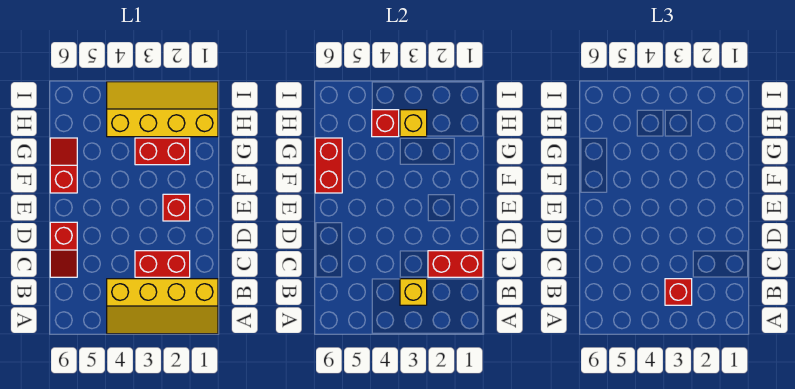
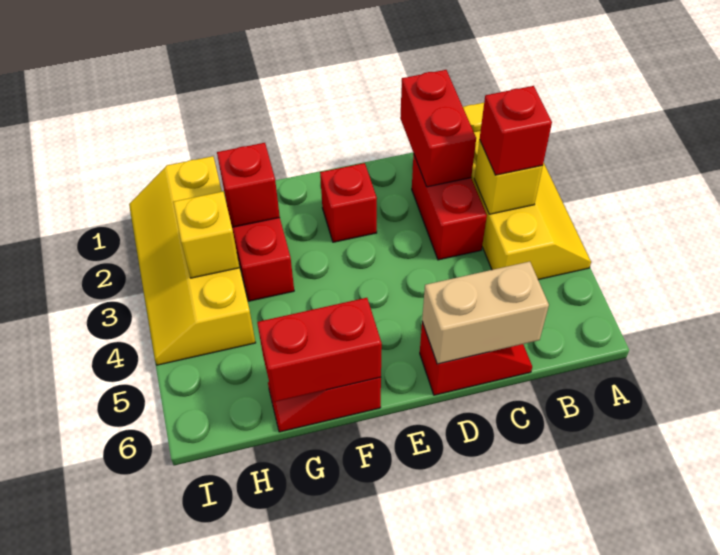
none -> tan brick C6:D6 level 2
red brick H4 level 2 -> red brick G2 level 2

